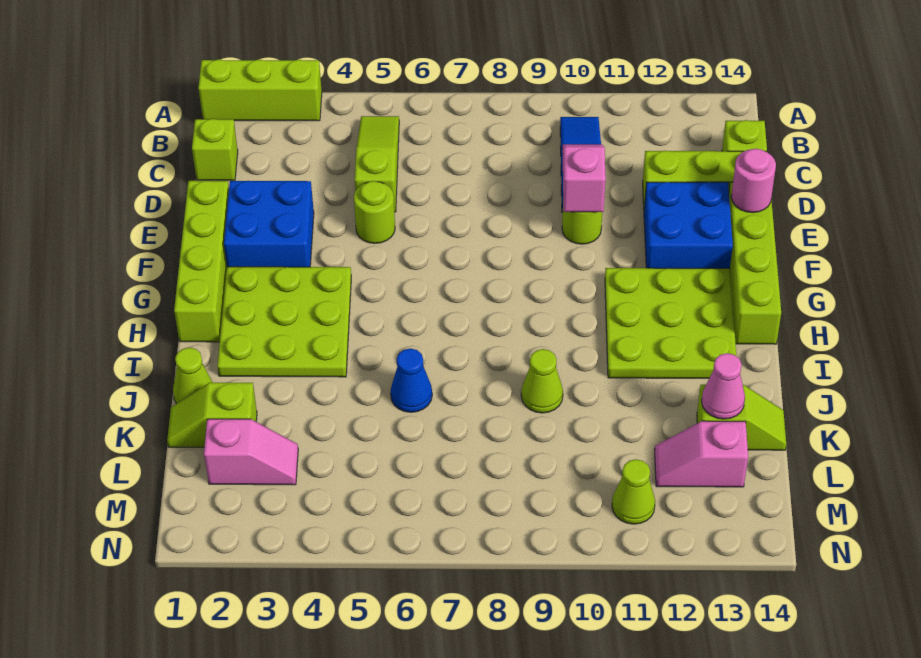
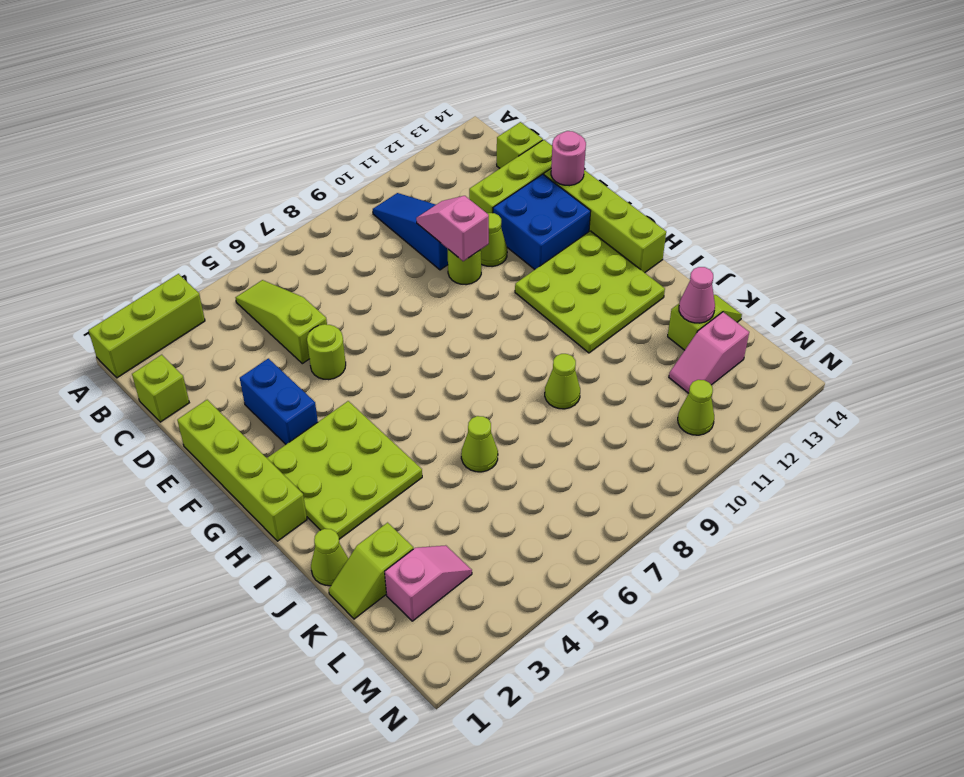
blue brick E2:F3 level 1 -> blue brick E3:F3 level 1
none -> lime cone E11 level 1
blue cone J6 level 1 -> lime cone J6 level 1

